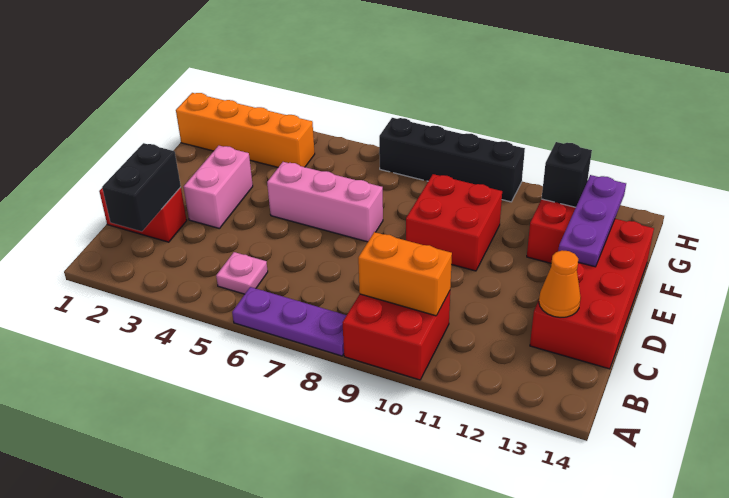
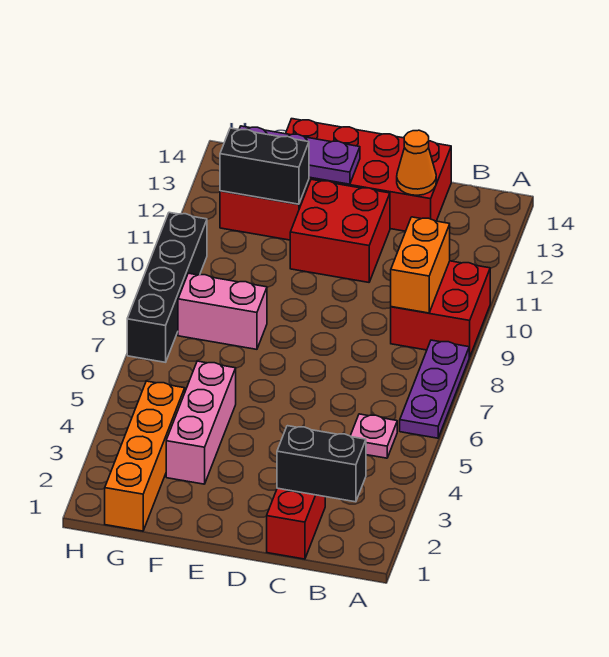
pink brick D3:E3 level 1 -> pink brick F8:G8 level 1
pink brick E5:E7 level 1 -> pink brick F3:F5 level 1
red brick E9:F10 level 1 -> red brick D11:E12 level 1
black brick G12 level 2 -> black brick F12:G12 level 2

